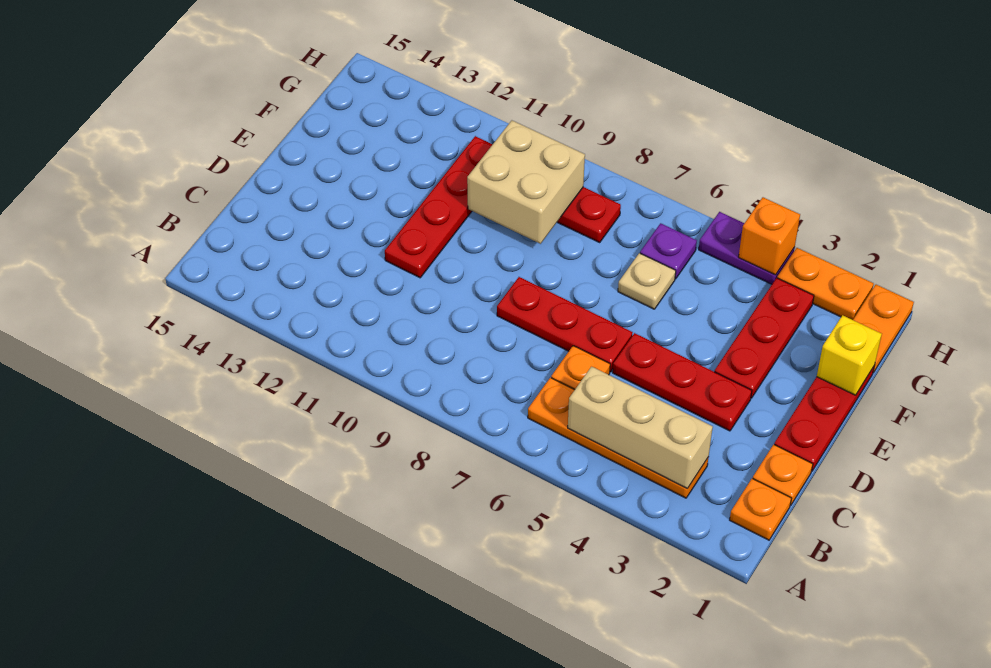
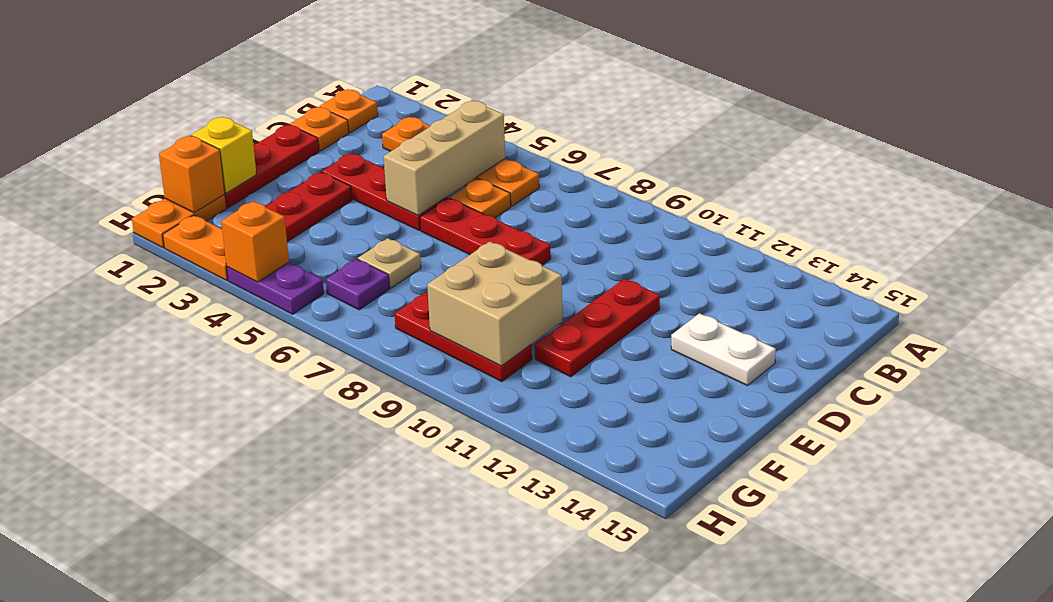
tan brick B3:B5 level 2 -> tan brick B5:D5 level 2
red plate D11:G11 level 1 -> red plate D11:F11 level 1
none -> white plate D13:D14 level 1
none -> orange brick G1 level 2

